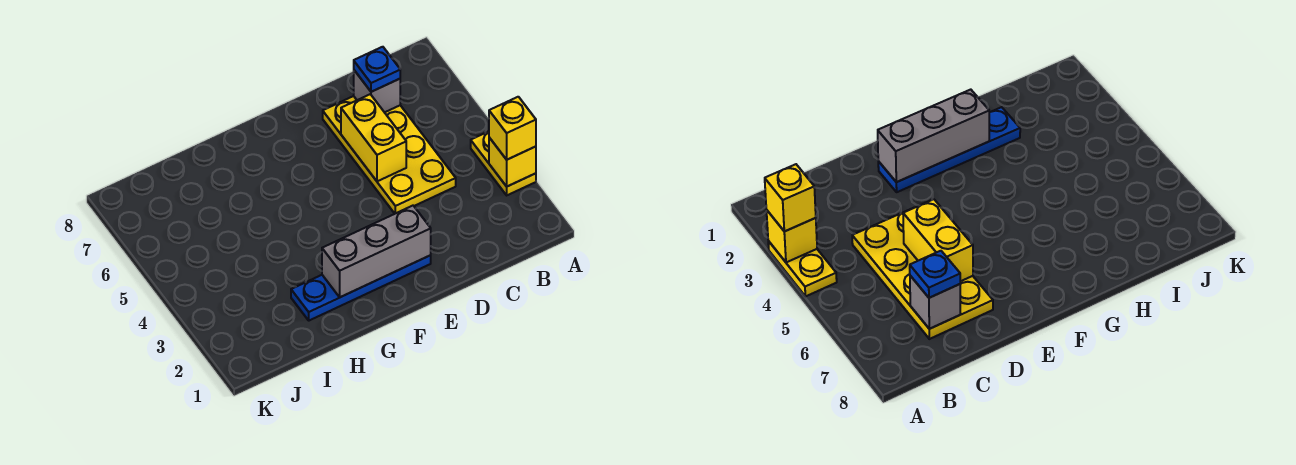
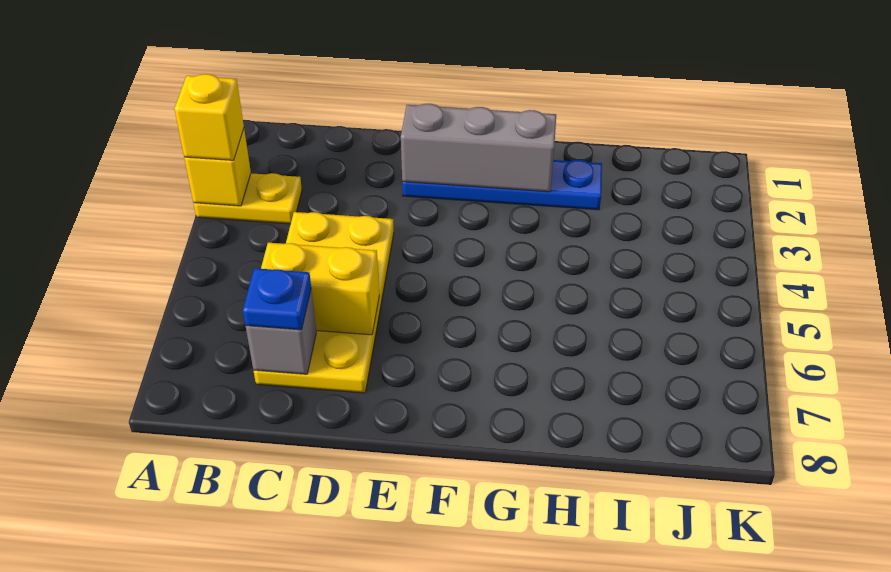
yellow plate A3:A4 level 1 -> yellow plate A3:B3 level 1
yellow brick D5:D6 level 2 -> yellow brick C6:D6 level 2

